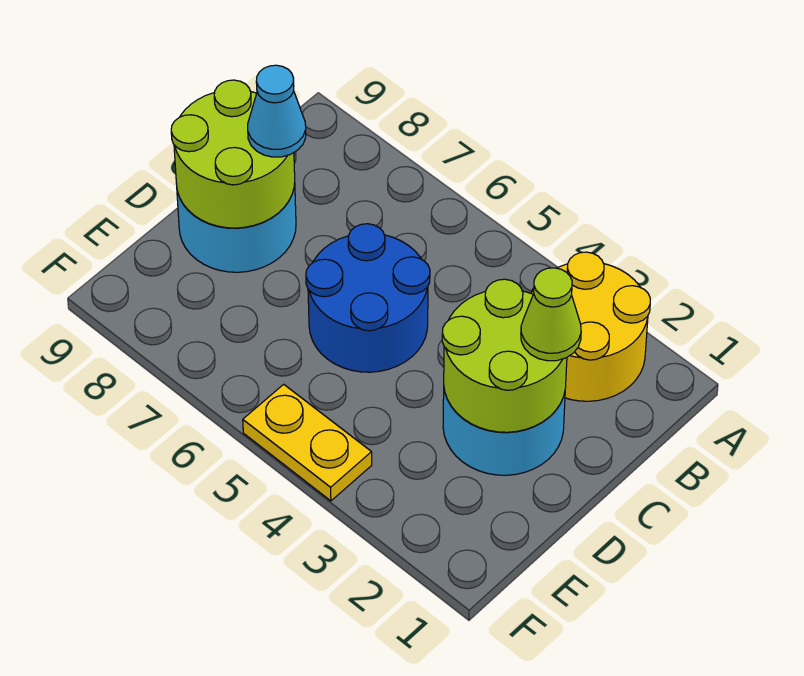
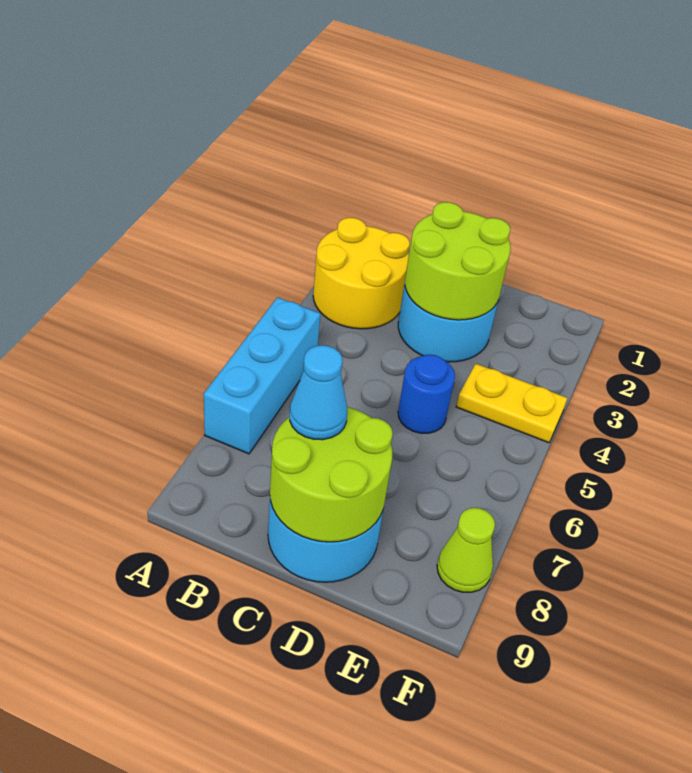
none -> cyan brick A5:A7 level 1
lime cone C2 level 3 -> lime cone F8 level 1
blue round brick C5:D6 level 1 -> blue round brick D5 level 1
yellow plate F4:F5 level 1 -> yellow plate E4:F4 level 1

